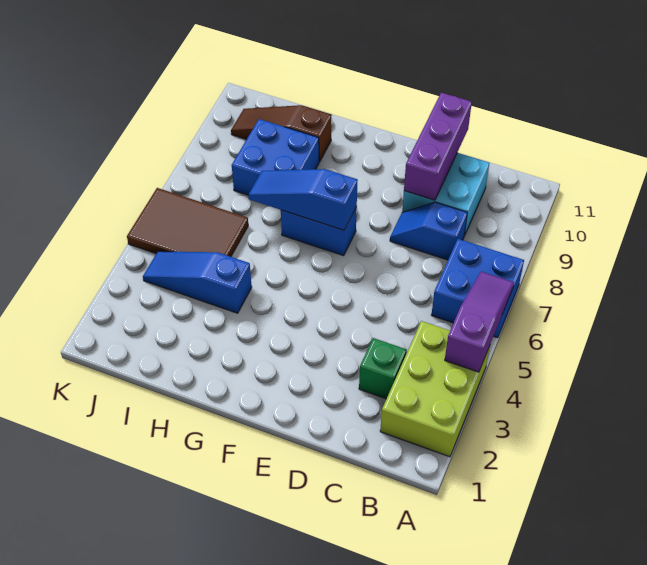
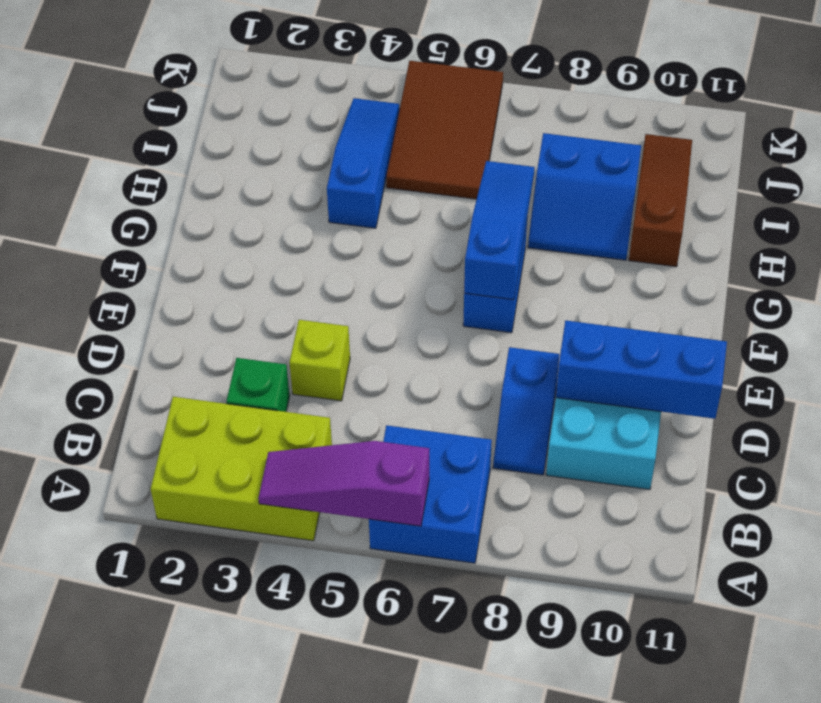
purple slope A4:A6 level 2 top 4 -> purple slope A4:A6 level 2 top 6
blue slope C8:D8 level 1 top C -> blue slope C8:D8 level 1 top D
none -> lime brick D4 level 1
purple brick D9:D11 level 2 -> blue brick D9:D11 level 2
blue brick H8:I9 level 1 -> blue slope H8:I9 level 1 top I

